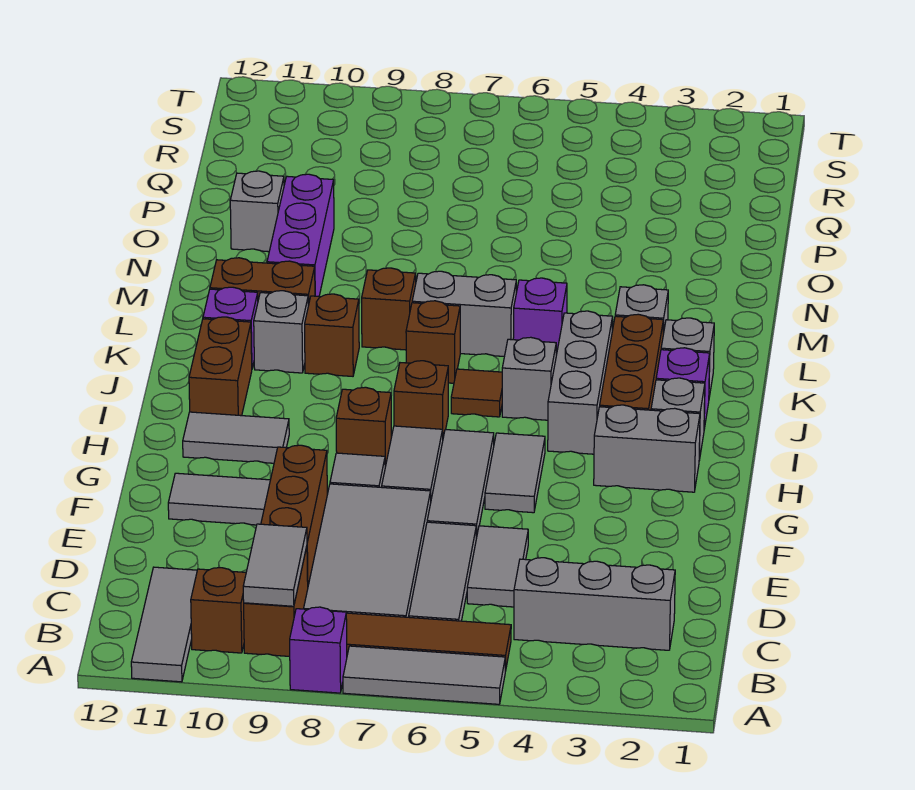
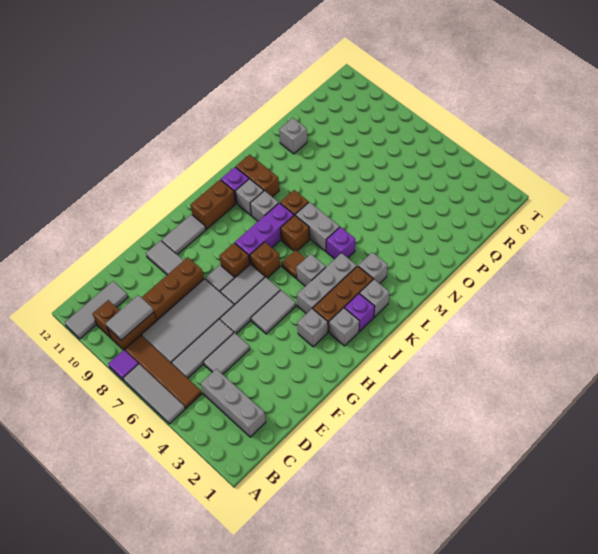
purple brick A8 level 1 -> purple tile A8 level 1
grey brick H2:H3 level 1 -> grey brick H3 level 1
grey tile H10:H11 level 1 -> grey tile G11:H11 level 1
brown brick K9 level 1 -> grey brick K9 level 1
purple brick M10:O10 level 1 -> purple brick I8:K8 level 1

